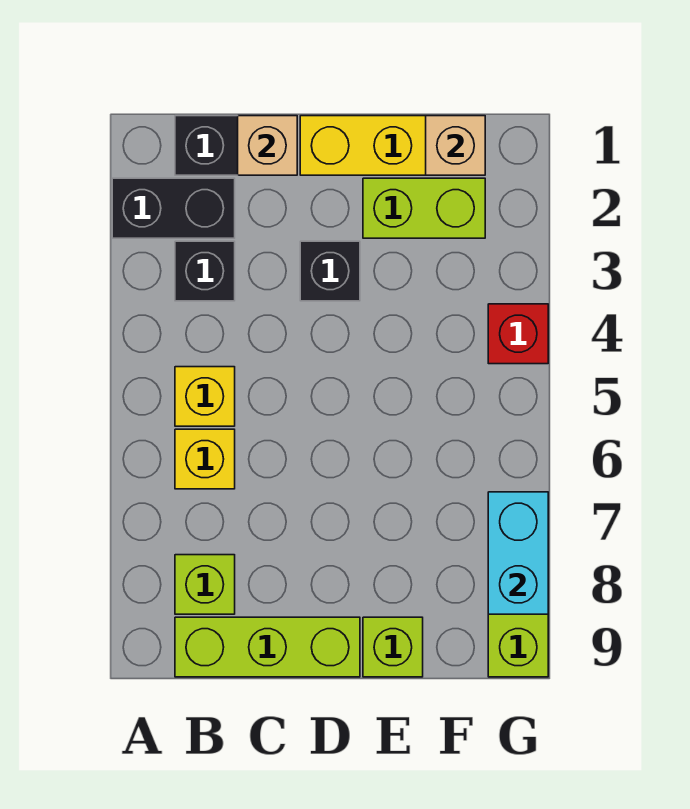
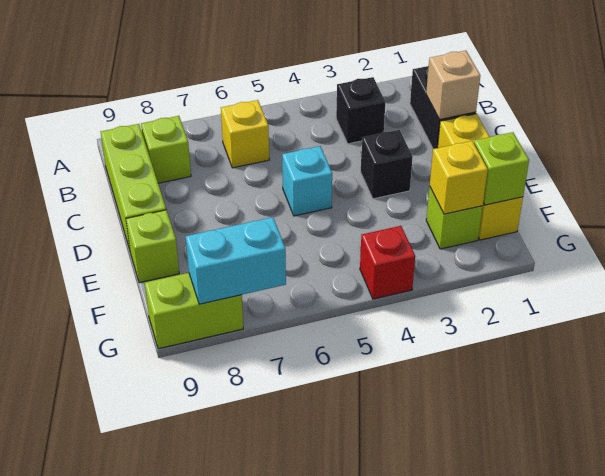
black brick A2:B2 level 1 -> none
yellow brick B5 level 1 -> yellow brick F2 level 2
none -> cyan brick D5 level 1
lime brick E2:F2 level 1 -> lime brick F2 level 1
tan brick F1 level 2 -> lime brick F1 level 2

